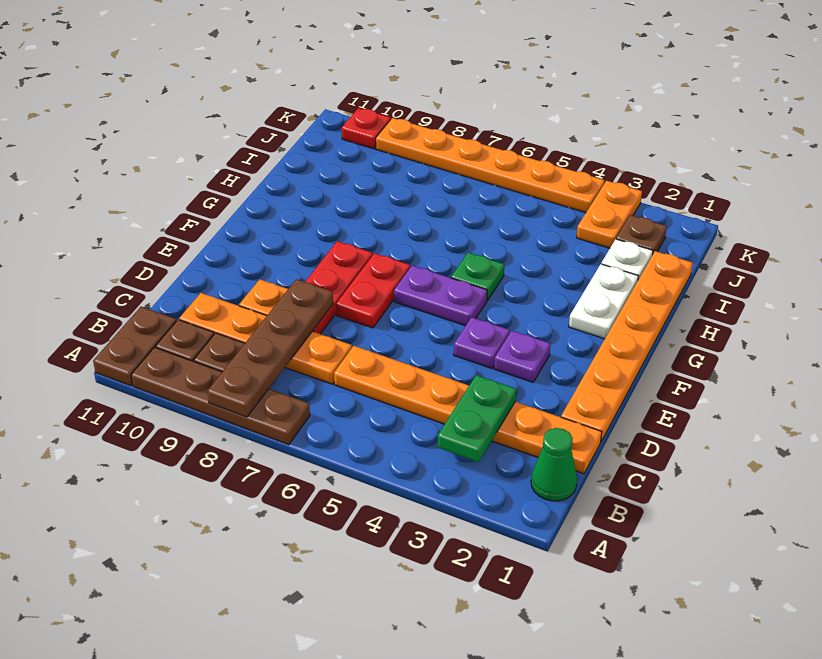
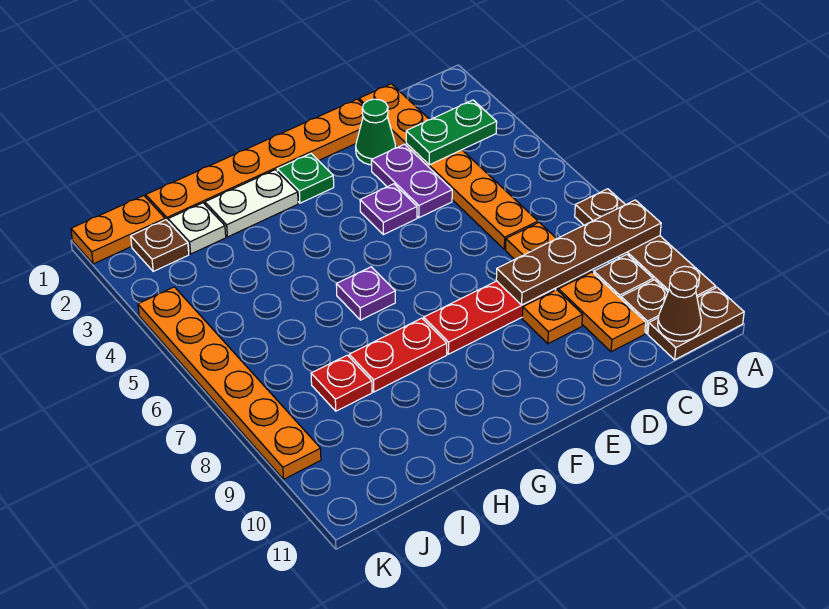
green cone B1 level 1 -> green cone D2 level 1
none -> brown cone B11 level 2
purple plate E3 level 1 -> purple plate G6 level 1
red plate E7:F7 level 1 -> red plate G8:H8 level 1
purple plate F5:F6 level 1 -> purple plate D3:D4 level 1
green plate G5 level 1 -> green plate F2 level 1
orange plate J3:K3 level 1 -> orange plate J1:K1 level 1
red plate K10 level 1 -> red plate I8 level 1

